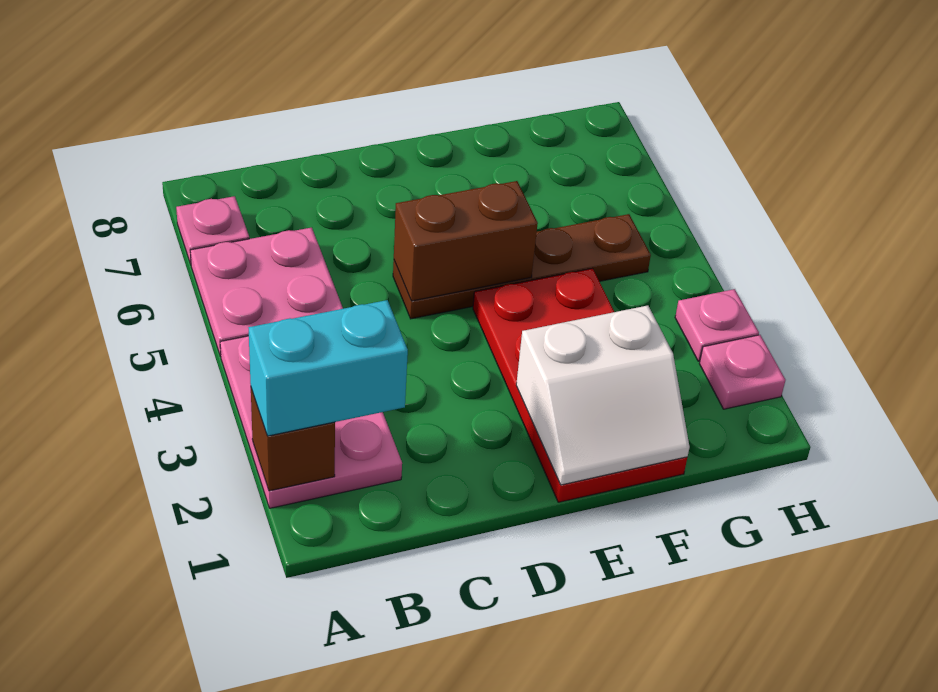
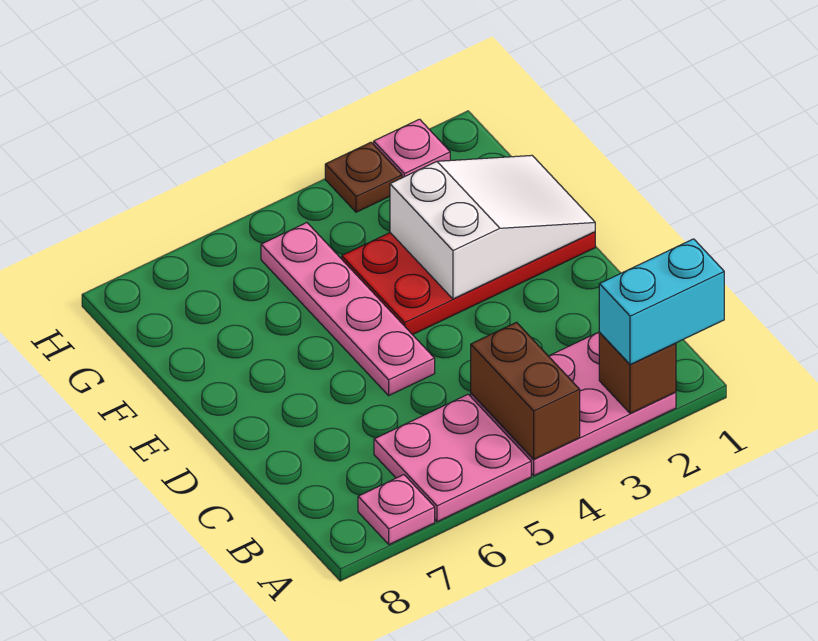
cyan brick A2:B2 level 3 -> cyan brick A1:A2 level 3
brown plate D5:G5 level 1 -> pink plate D5:G5 level 1
brown brick D5:E5 level 2 -> brown brick A4:B4 level 2
white slope E1:F2 level 2 top 2 -> white slope E1:F3 level 2 top 3
pink plate H3 level 1 -> brown plate H3 level 1

